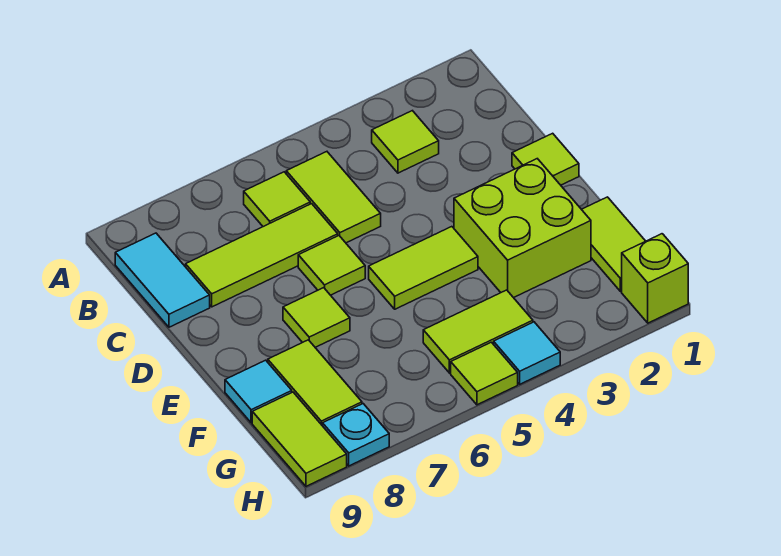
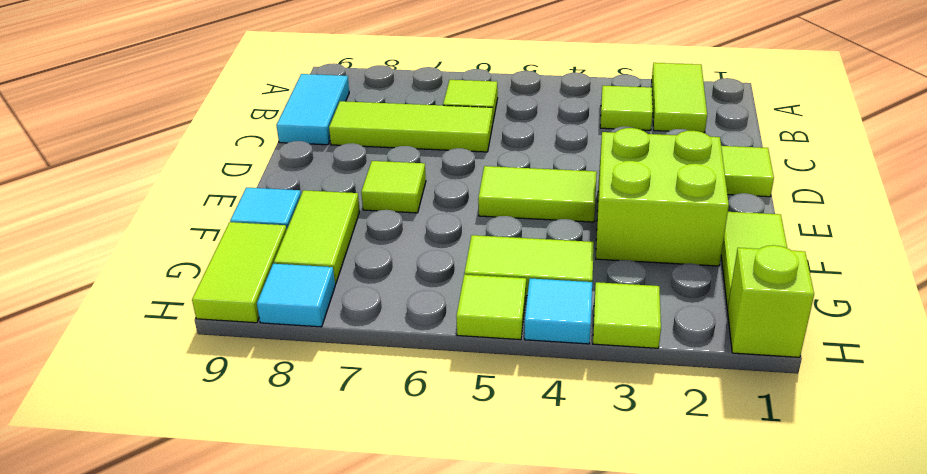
lime tile B5:C5 level 1 -> lime tile A2:B2 level 1
lime tile D6 level 1 -> lime tile H3 level 1
cyan plate H8 level 1 -> cyan tile H8 level 1

